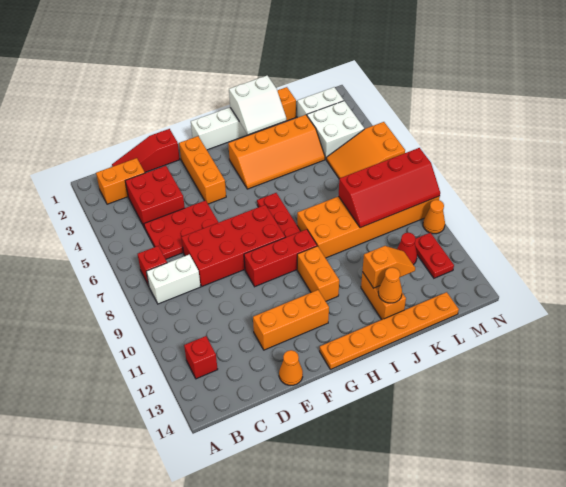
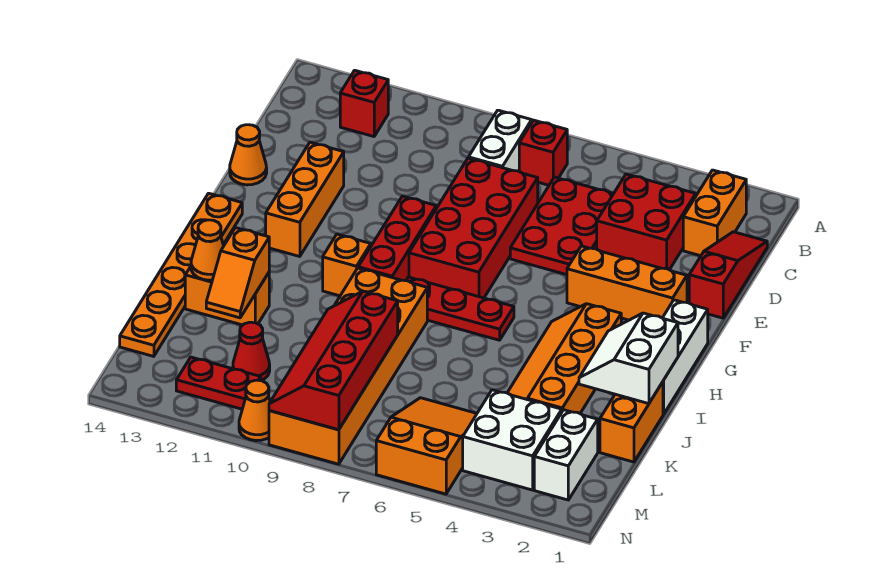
orange brick H10:H11 level 1 -> orange brick H10 level 1

